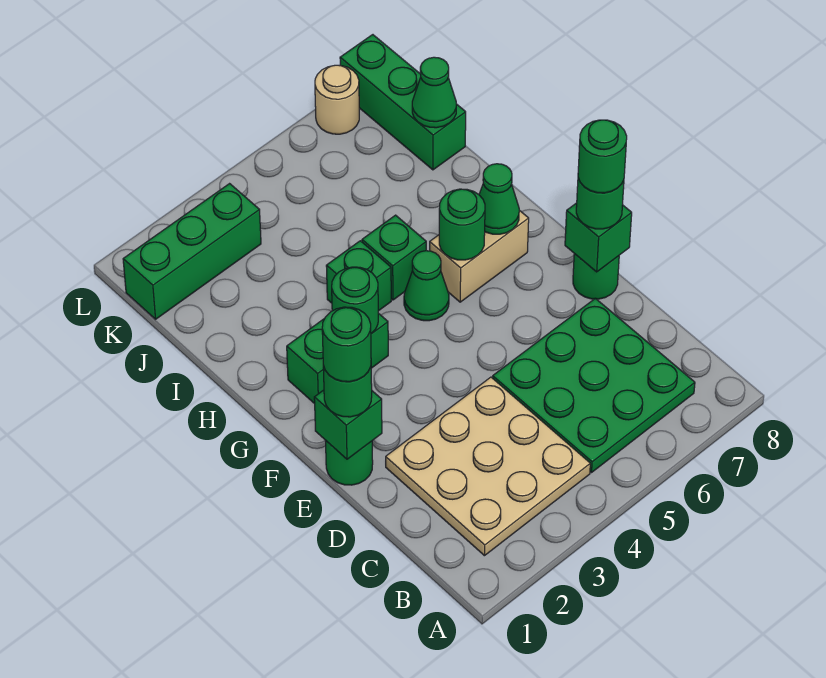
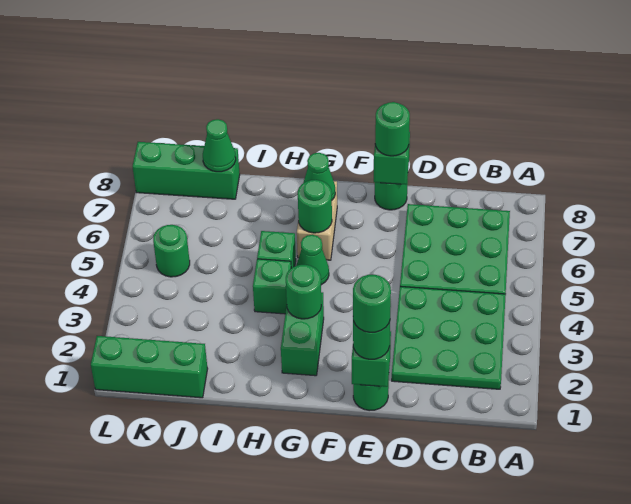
tan plate B2:D4 level 1 -> green plate B2:D4 level 1
green round brick E8 level 4 -> green round brick K5 level 1
green brick K1:K3 level 1 -> green brick J1:L1 level 1
tan round brick L7 level 1 -> none

